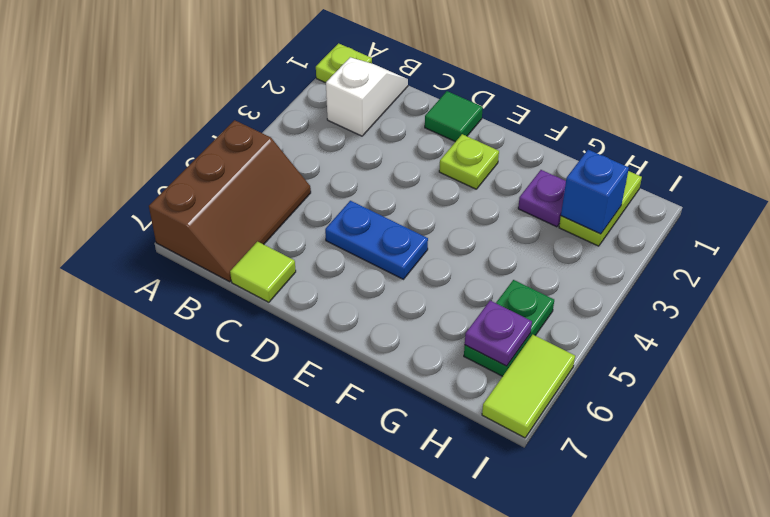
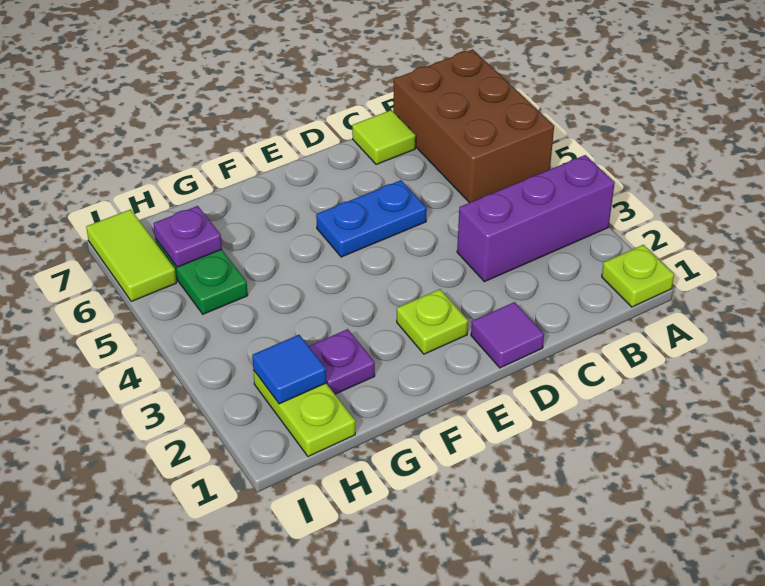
none -> purple brick A3:C3 level 1
brown slope A5:B7 level 1 top A -> brown brick A5:B7 level 1
white slope B1:B2 level 1 top 2 -> none
green tile D1 level 1 -> purple tile D1 level 1
blue brick H2 level 2 -> blue tile H2 level 2

